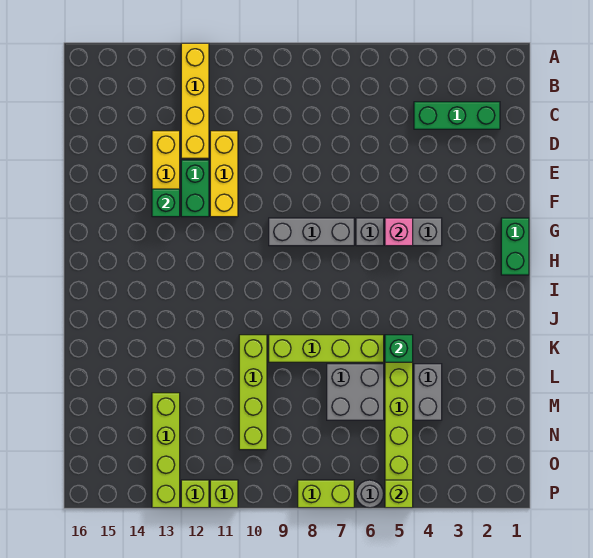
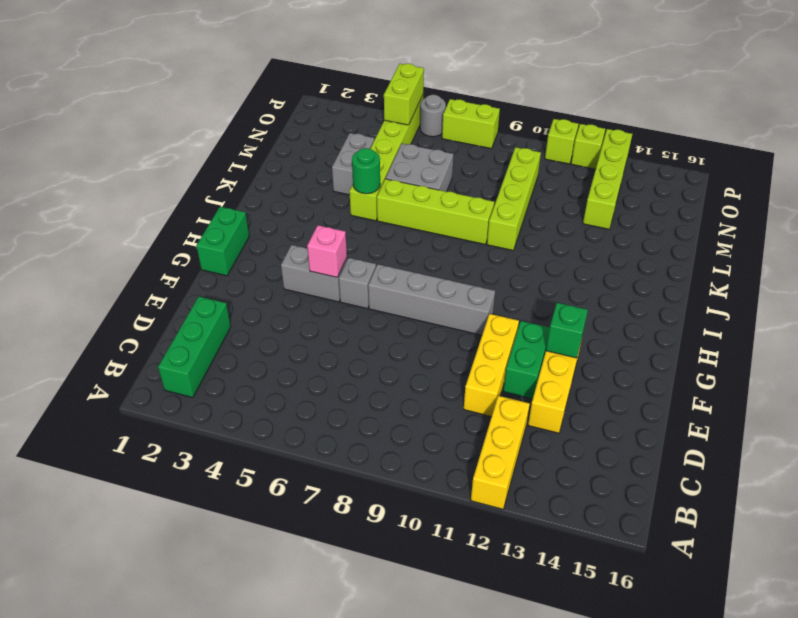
yellow brick A12:D12 level 1 -> yellow brick A12:C12 level 1
green brick C2:C4 level 1 -> green brick B2:D2 level 1
grey brick G7:G9 level 1 -> grey brick G7:G10 level 1
green brick K5 level 2 -> green round brick K5 level 2
lime brick P5 level 2 -> lime brick O5:P5 level 2

